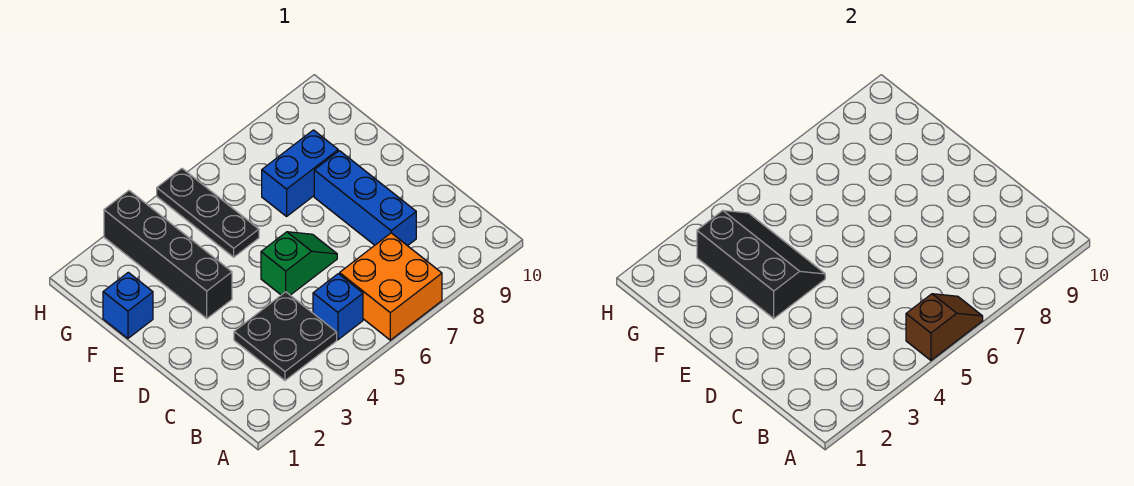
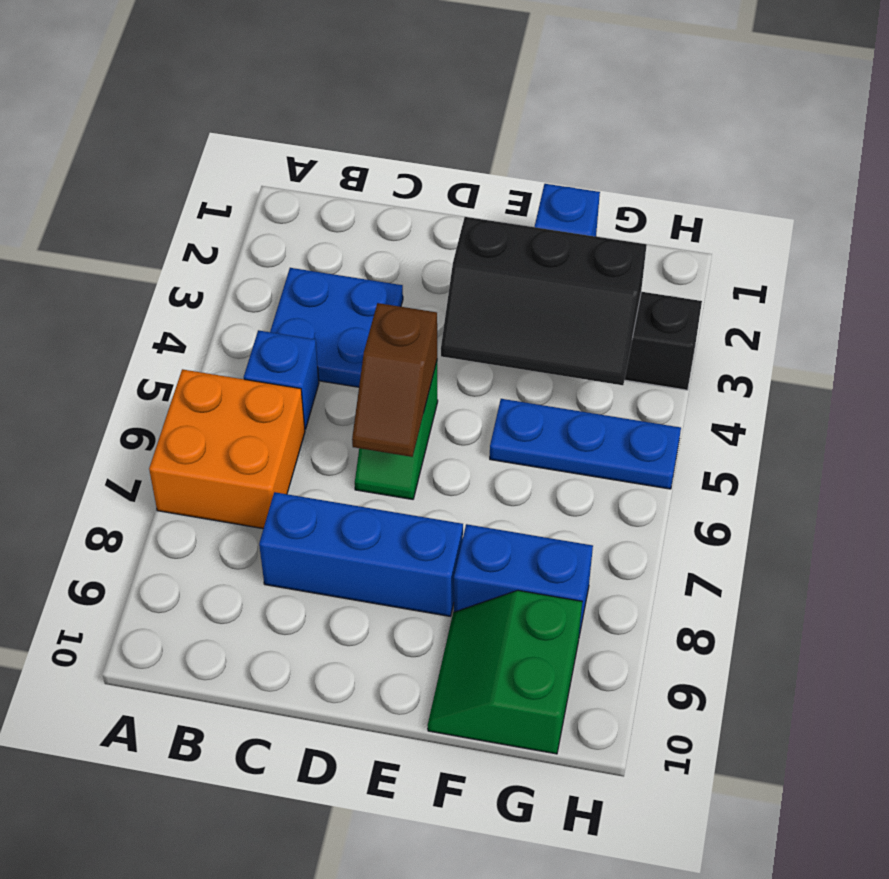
brown slope A5:A6 level 2 top 5 -> brown slope D5:D6 level 2 top 5
black plate B3:C4 level 1 -> blue plate B3:C4 level 1
black plate F5:H5 level 1 -> blue plate F5:H5 level 1
blue brick F7:F8 level 1 -> blue brick F8:G8 level 1
none -> green slope F9:G10 level 1 top G

